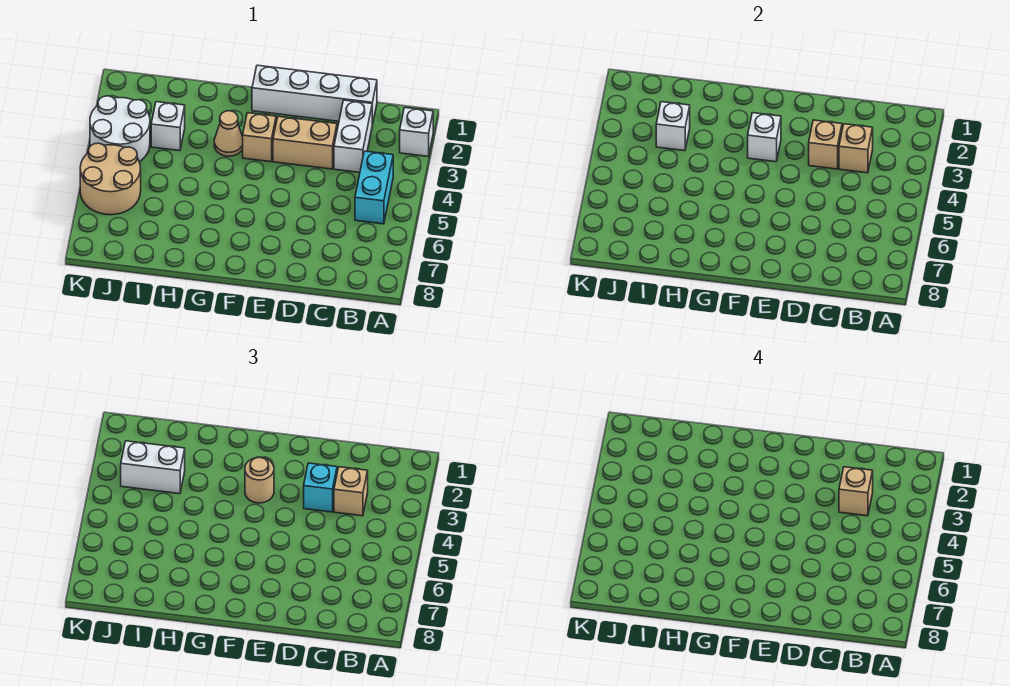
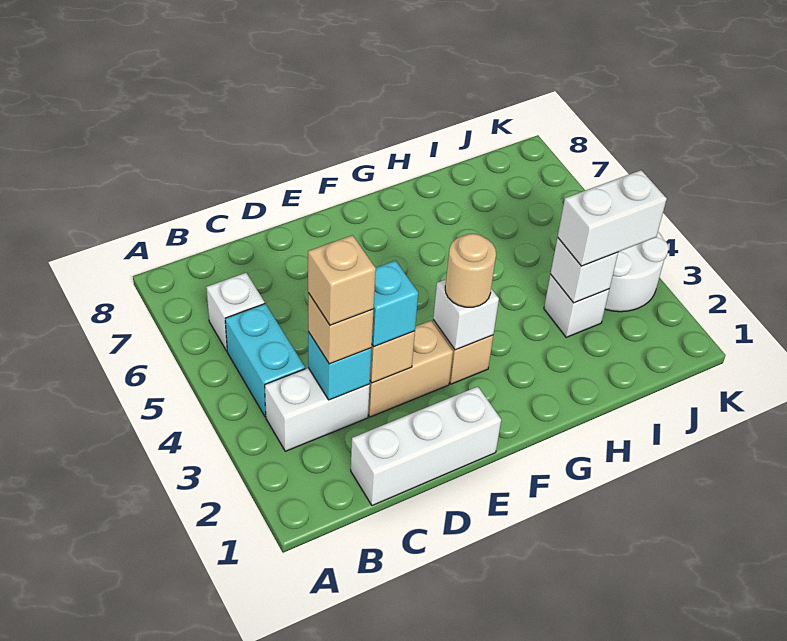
white brick A2 level 1 -> white brick B6 level 1
white brick C1:F1 level 1 -> white brick C1:E1 level 1
white brick C2:C3 level 1 -> white brick B3:C3 level 1
tan brick C3 level 2 -> cyan brick C3 level 2
tan cone G3 level 1 -> none
tan round brick J5:K6 level 1 -> none

